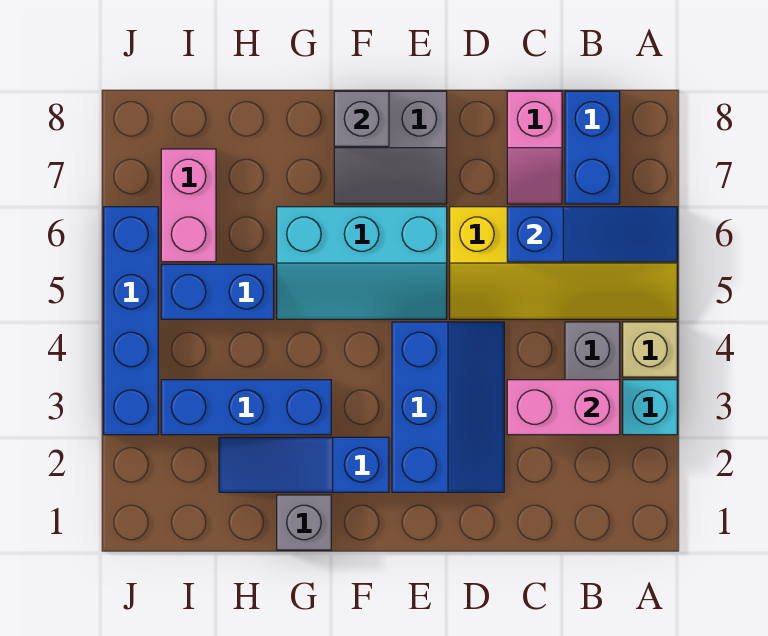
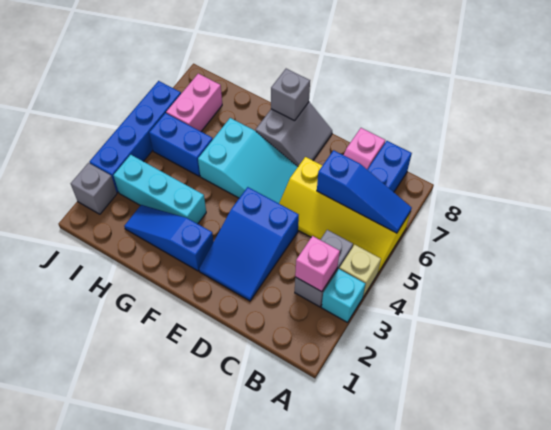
pink brick B3:C3 level 2 -> pink brick B3 level 2
blue slope D2:E4 level 1 top E -> blue slope D2:E4 level 1 top 4
cyan slope E5:G6 level 1 top 6 -> cyan slope E5:G6 level 1 top G
grey slope E7:F8 level 1 top 8 -> grey slope E7:F8 level 1 top F
grey brick G1 level 1 -> grey brick J2 level 1
blue brick G3:I3 level 1 -> cyan brick G3:I3 level 1

